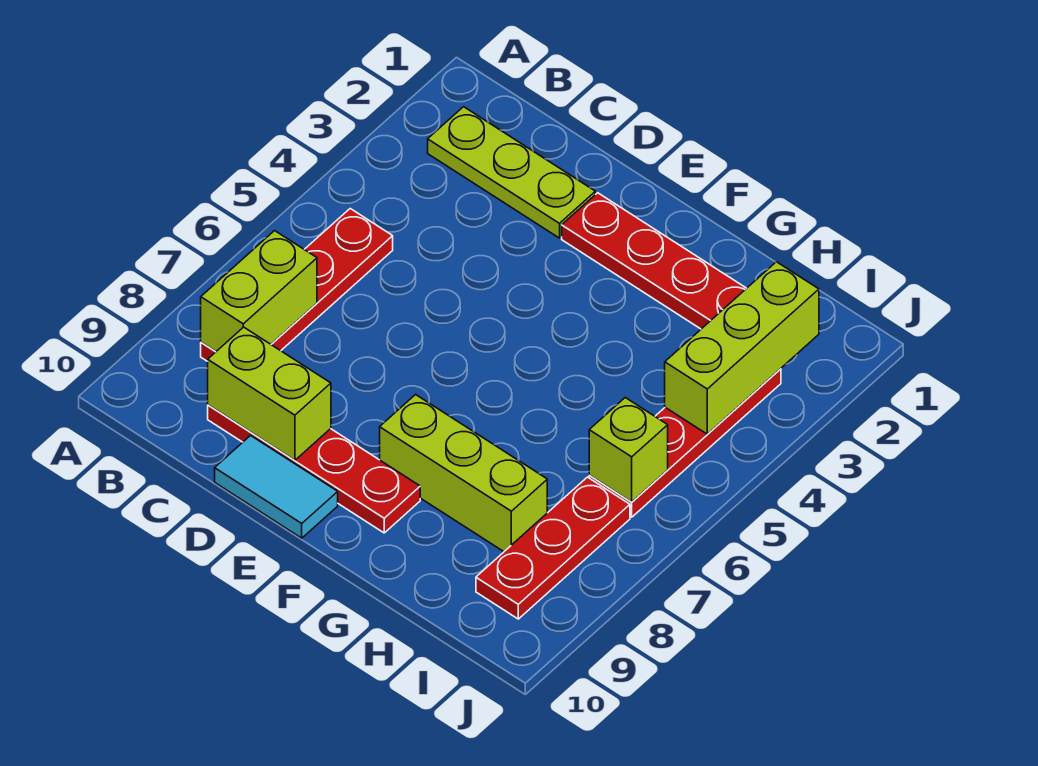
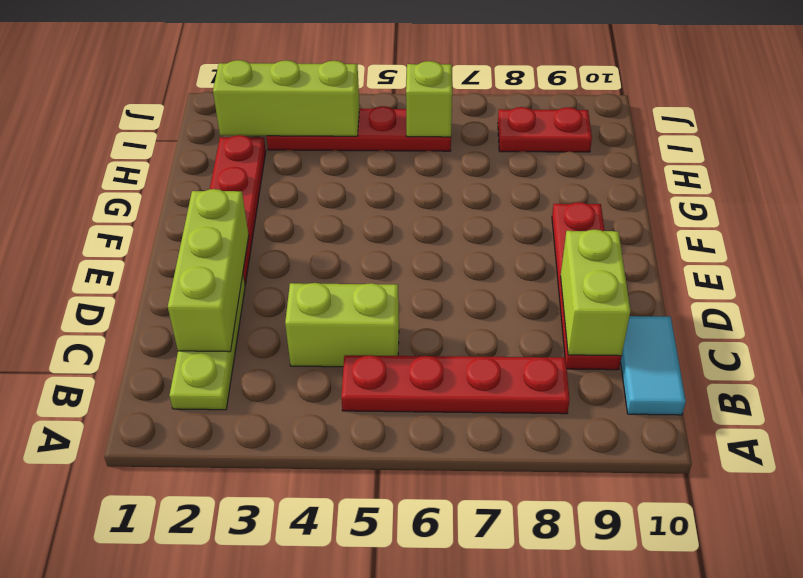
lime brick B7:B8 level 2 -> lime brick C4:C5 level 1
cyan tile D10:E10 level 1 -> cyan tile B10:C10 level 1
lime brick F8:H8 level 1 -> lime brick C2:E2 level 2
red plate I7:I9 level 1 -> red plate I8:I9 level 1

